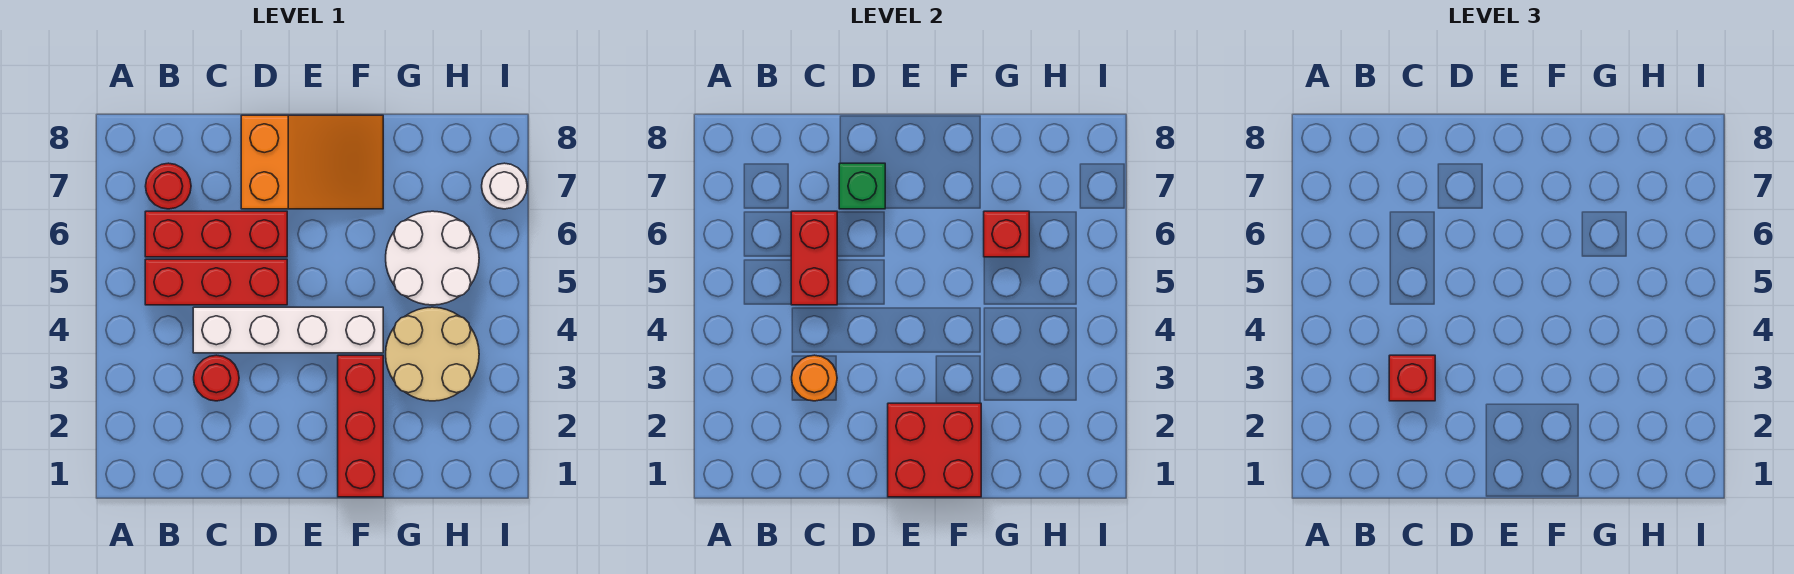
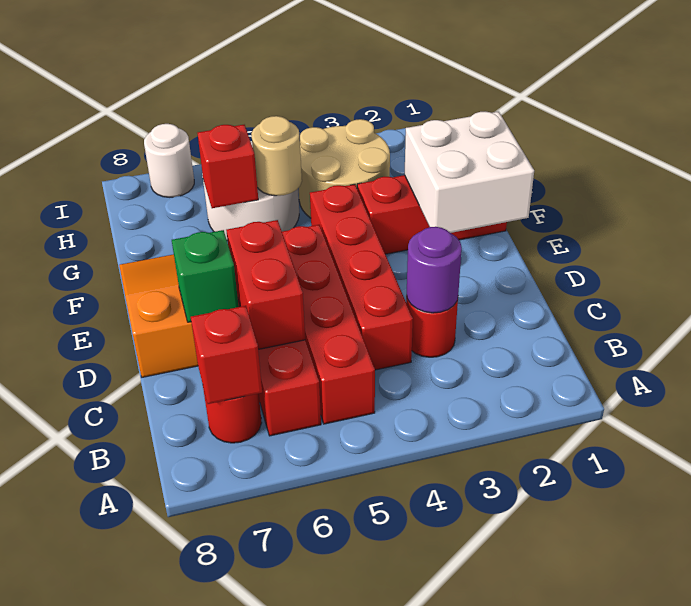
red brick B5:D5 level 1 -> red brick B5:E5 level 1
orange round brick C3 level 2 -> purple round brick C3 level 2
red brick C3 level 3 -> red brick B7 level 2
white brick C4:F4 level 1 -> red brick C4:F4 level 1
red brick C5:C6 level 2 -> red brick C6:D6 level 2
red brick E1:F2 level 2 -> white brick E1:F2 level 2
none -> tan round brick G5 level 2

